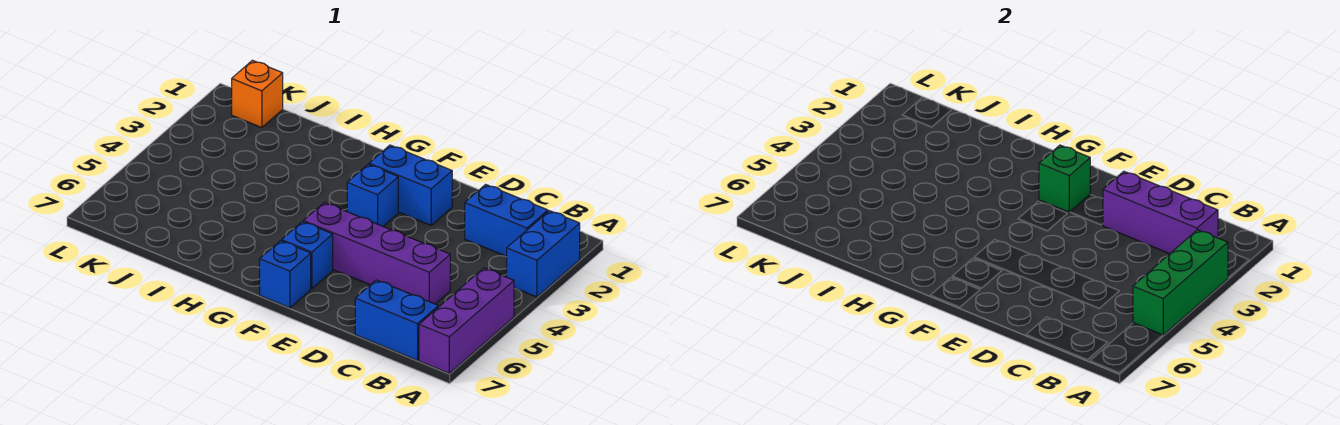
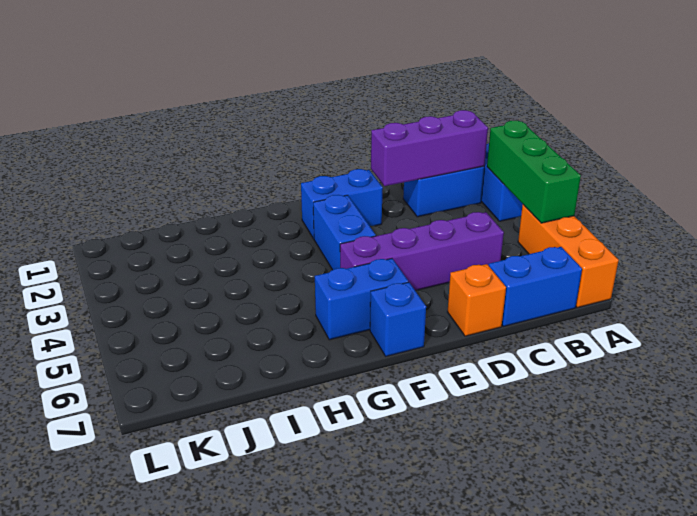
purple brick A5:A7 level 1 -> orange brick A5:A7 level 1
green brick F2 level 2 -> none
blue brick F3 level 1 -> blue brick F3:F4 level 1
blue brick F6 level 1 -> blue brick F6:G6 level 1
orange brick K1 level 1 -> orange brick D7 level 1

